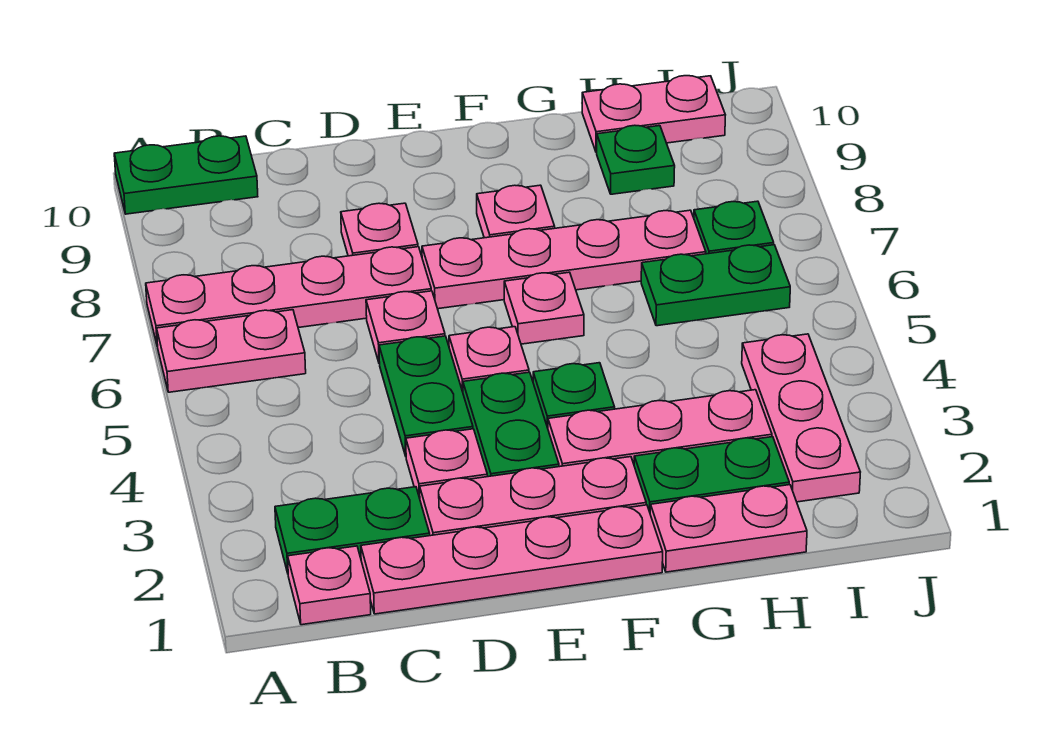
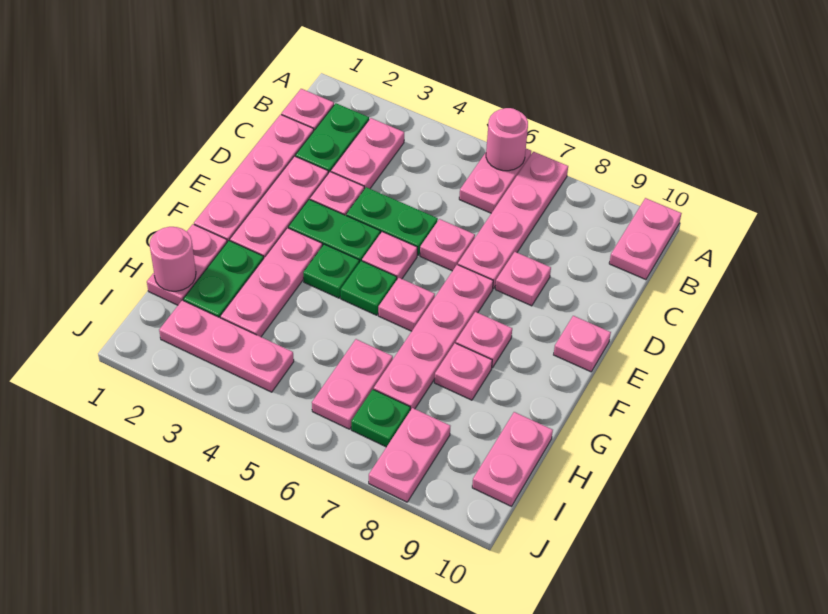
none -> pink round brick A6 level 2
green plate A10:B10 level 1 -> pink plate A10:B10 level 1
none -> pink plate B3:C3 level 1
none -> pink plate E10 level 1
none -> pink plate G8 level 1
none -> pink round brick H1 level 2
green plate H6:I6 level 1 -> pink plate H6:I6 level 1
green plate H9 level 1 -> green plate F5 level 1
none -> pink plate I8:J8 level 1

